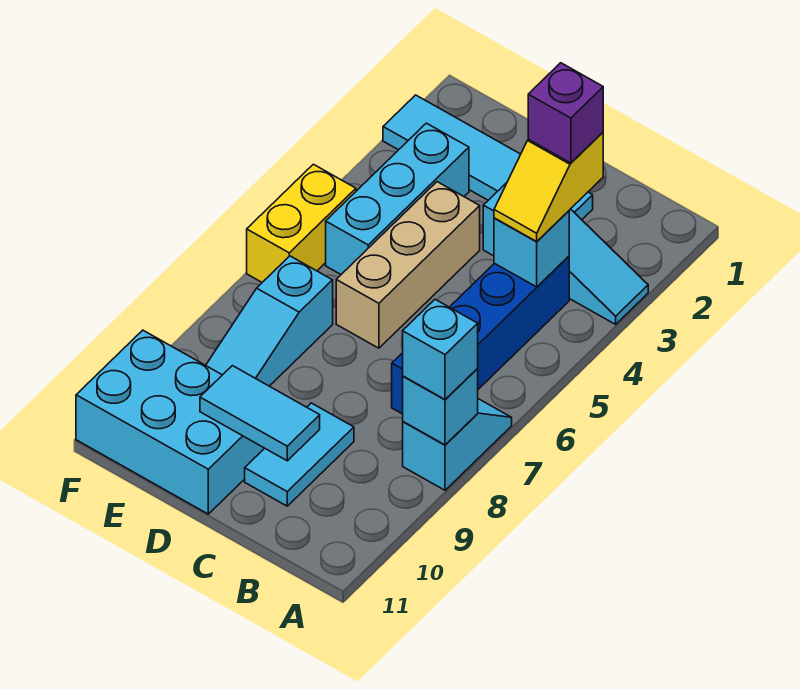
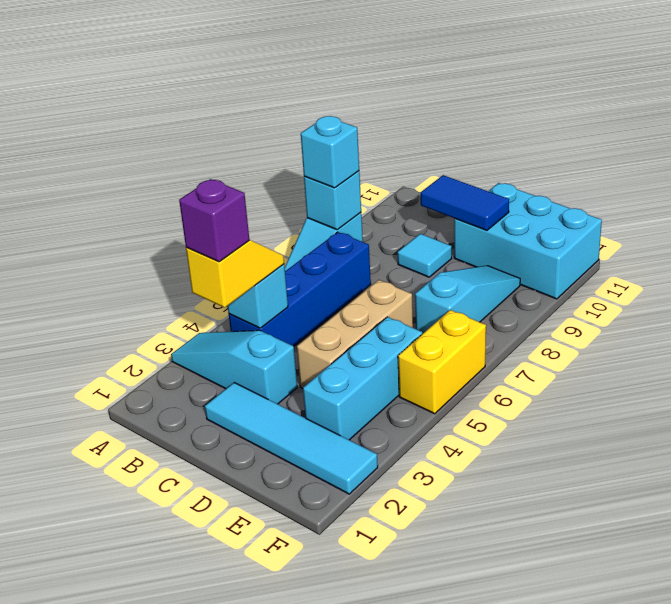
cyan tile C9:C10 level 1 -> cyan tile C9 level 1
cyan tile C10:D10 level 2 -> blue tile C10:D10 level 2

